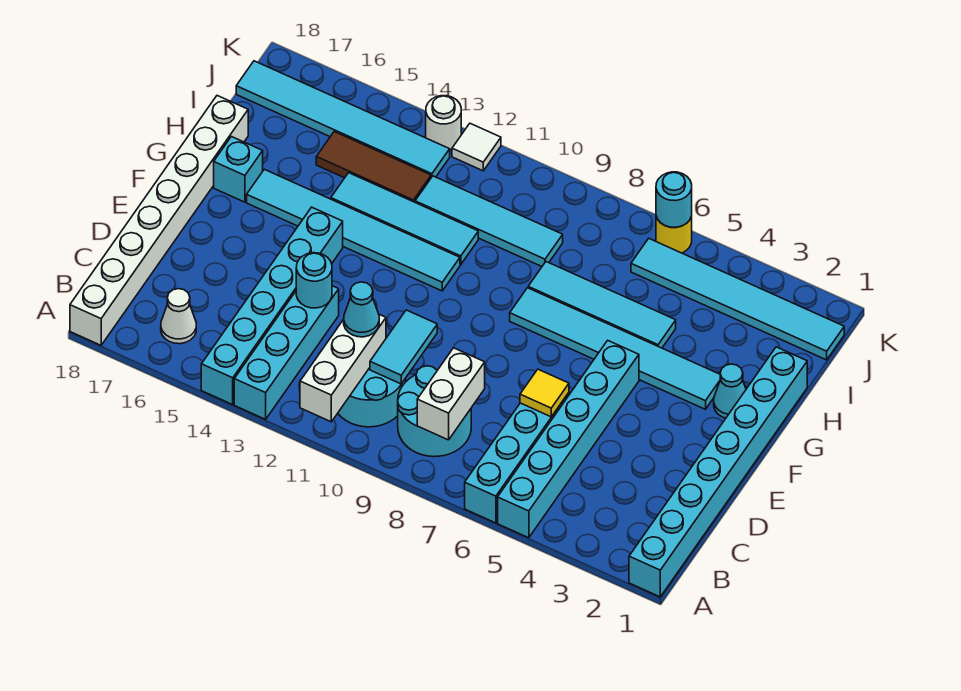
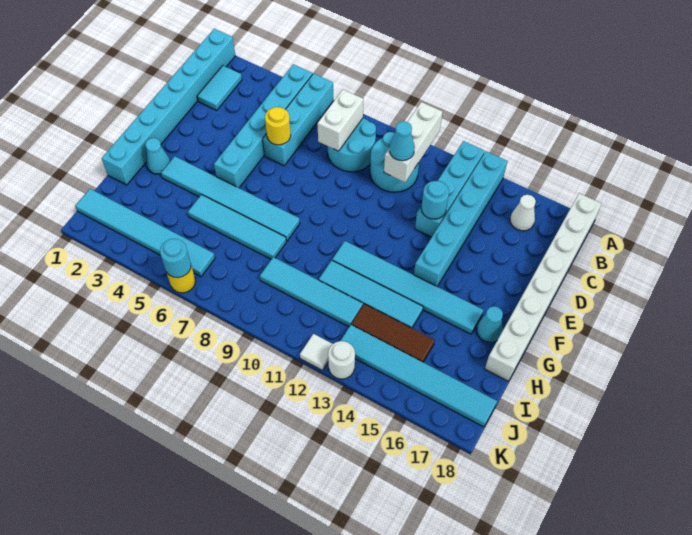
cyan tile C10:D10 level 2 -> cyan tile B2:C2 level 1
yellow tile D6 level 2 -> yellow round brick D6 level 2
cyan brick G17 level 1 -> cyan cone G17 level 1

